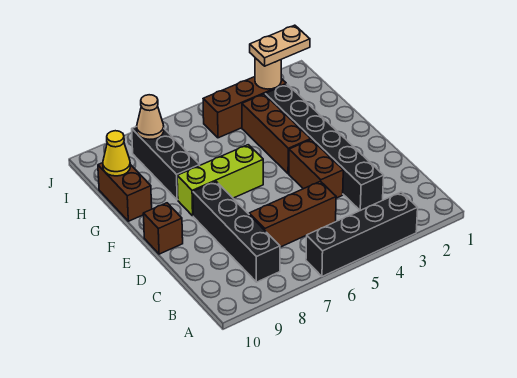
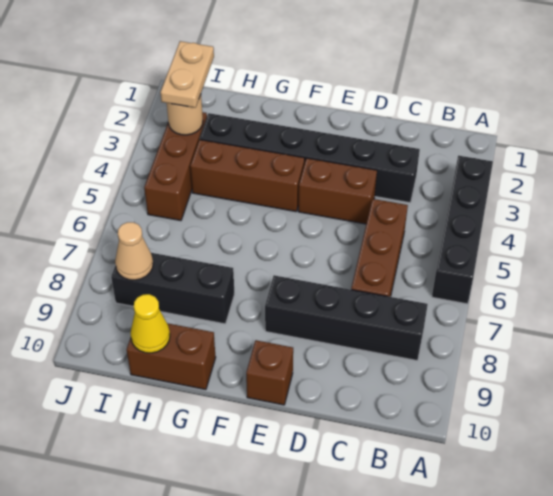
lime brick F6:F8 level 1 -> none

